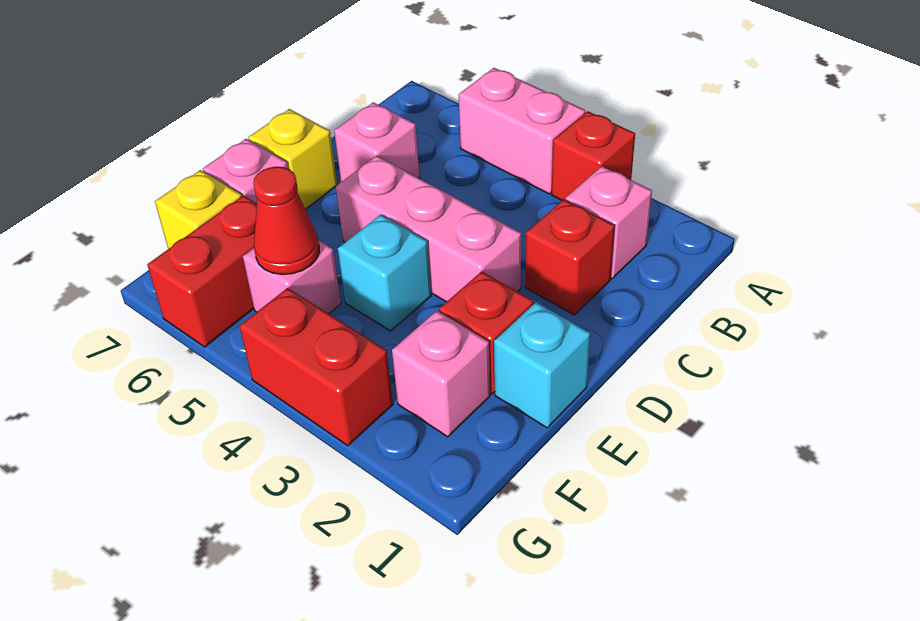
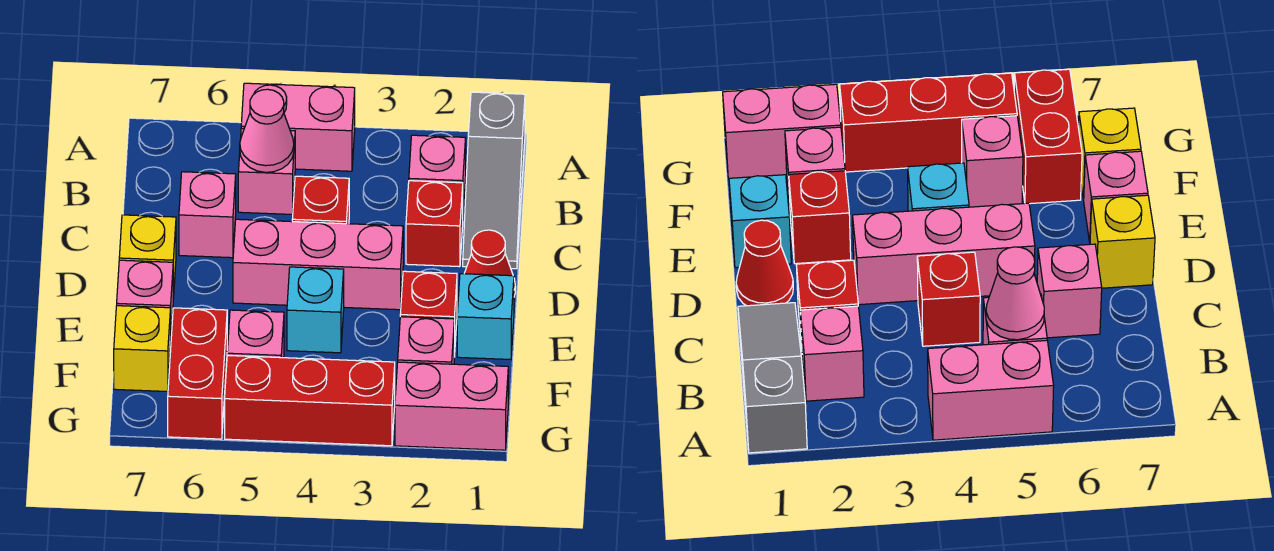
none -> grey slope A1:C1 level 1 top A
red brick A3 level 1 -> red brick C4 level 1
none -> pink brick B5 level 1
none -> pink cone B5 level 2
red cone F5 level 2 -> red cone D1 level 1
none -> pink brick G1:G2 level 1
red brick G3:G4 level 1 -> red brick G3:G5 level 1

